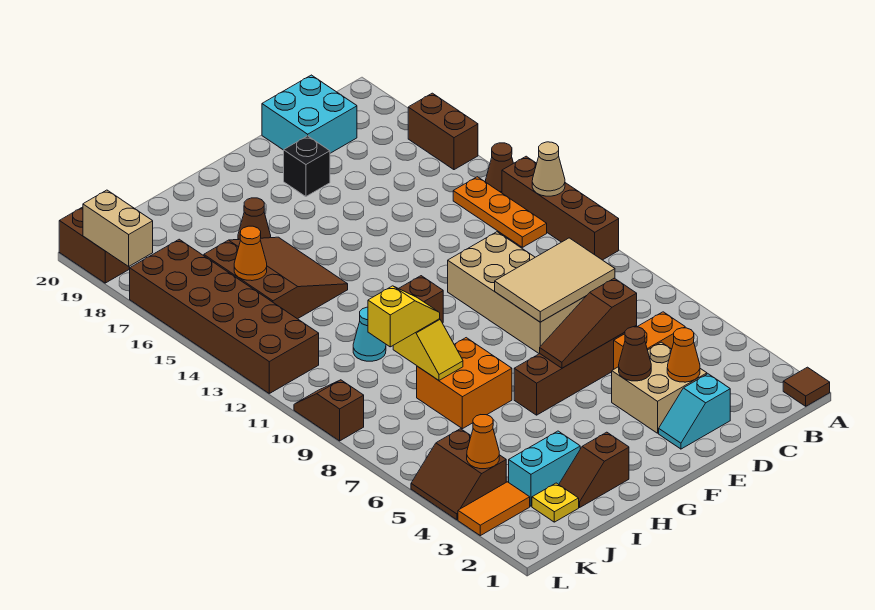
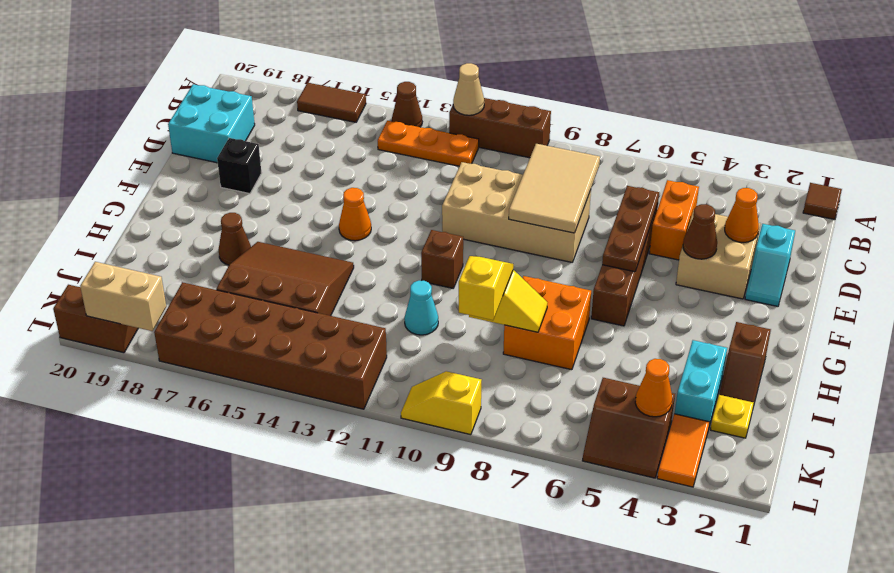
brown brick A10:A13 level 1 -> brown brick A10:A12 level 1
brown brick A16:A17 level 1 -> brown tile A16:A17 level 1
brown slope D6:F6 level 2 top D -> brown plate D6:F6 level 2
orange cone J15 level 2 -> orange cone F14 level 1
brown slope L9:L10 level 1 top 9 -> yellow slope L9:L10 level 1 top 9

